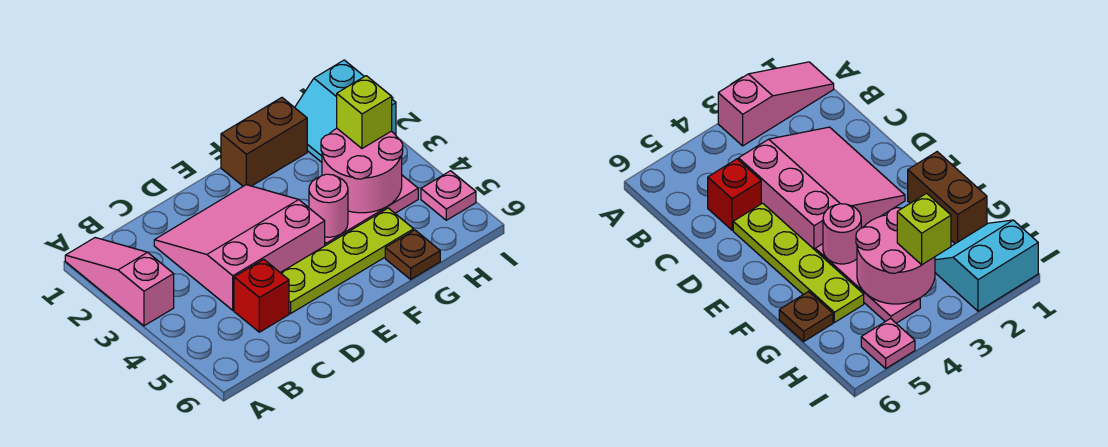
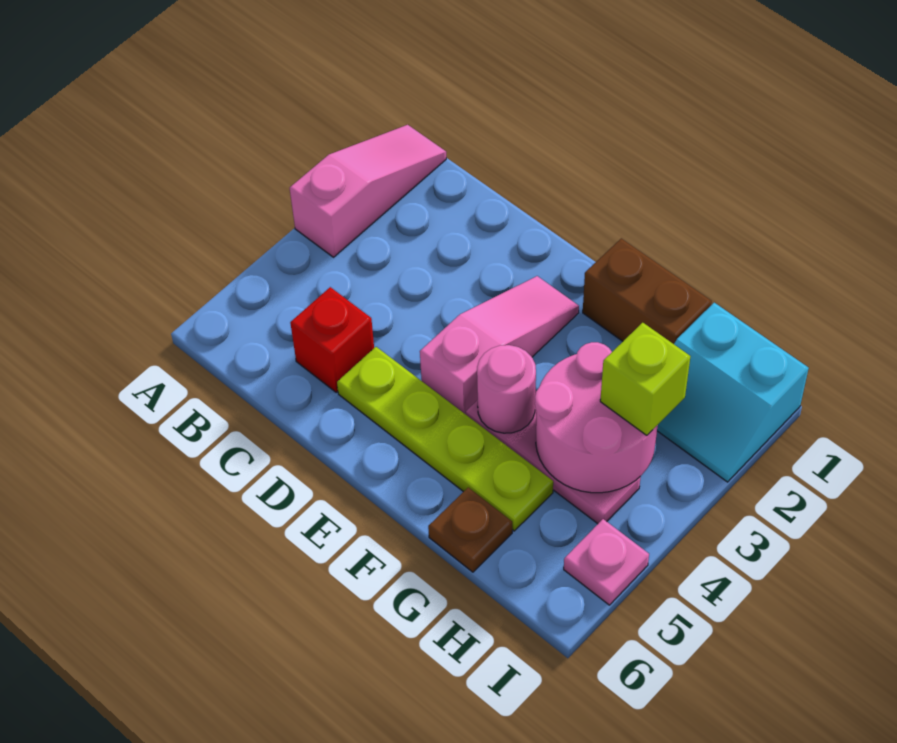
pink slope C2:E4 level 1 top 4 -> pink slope E2:E4 level 1 top 4
cyan slope H1:I2 level 1 top I -> cyan slope H1:I2 level 1 top 1

